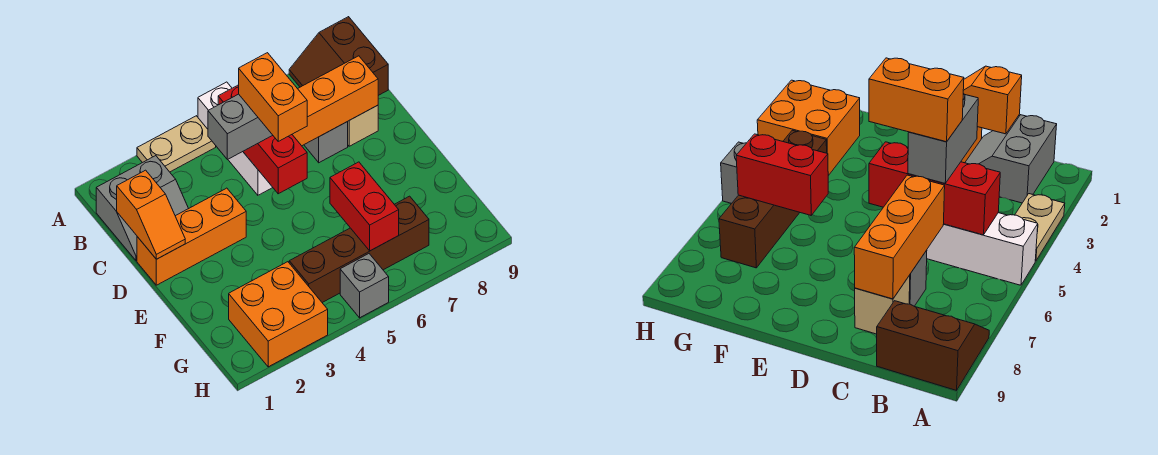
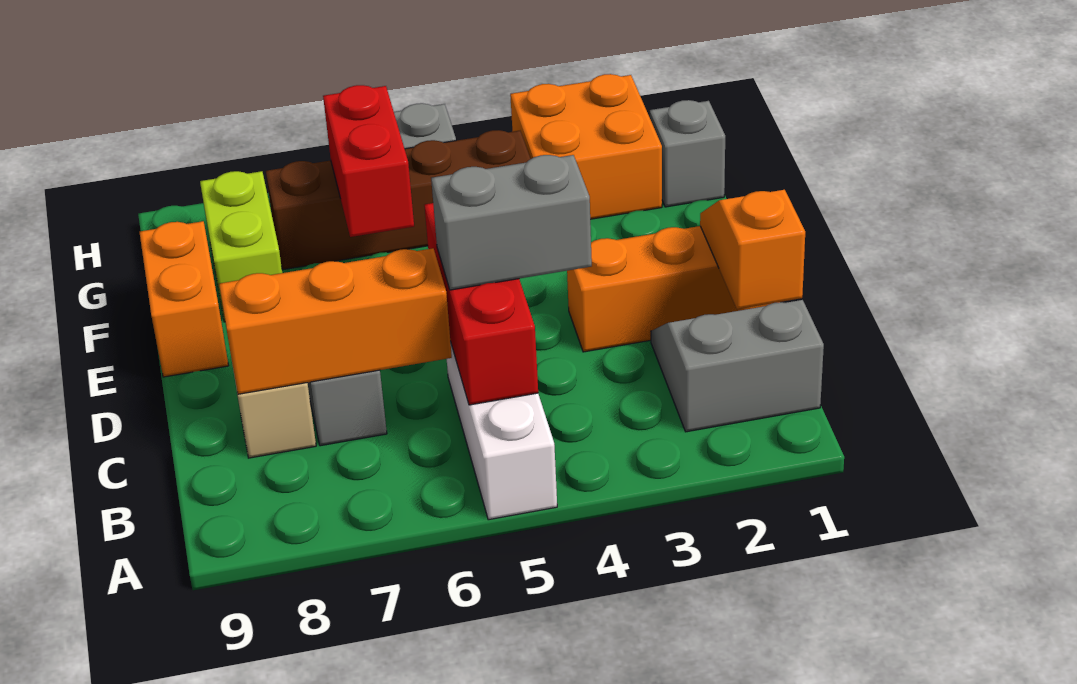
tan plate A3:A4 level 1 -> none
brown slope A8:B9 level 1 top 9 -> none
orange brick C5:D5 level 4 -> orange brick E9:F9 level 1
none -> lime brick F8:G8 level 1
none -> grey brick G1 level 1

